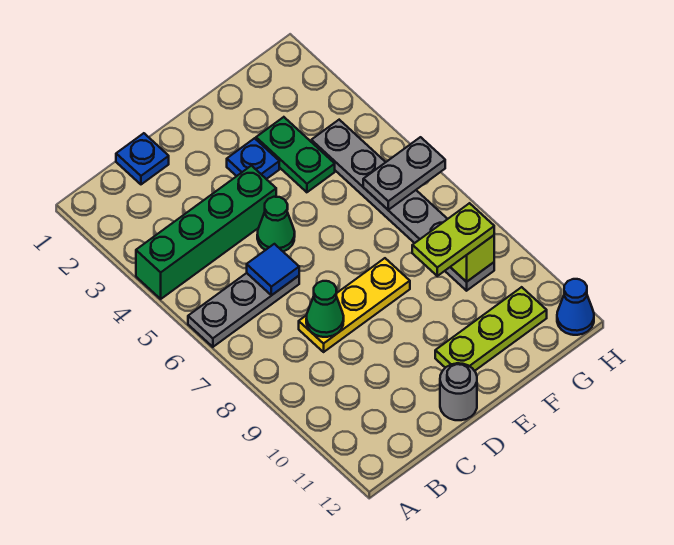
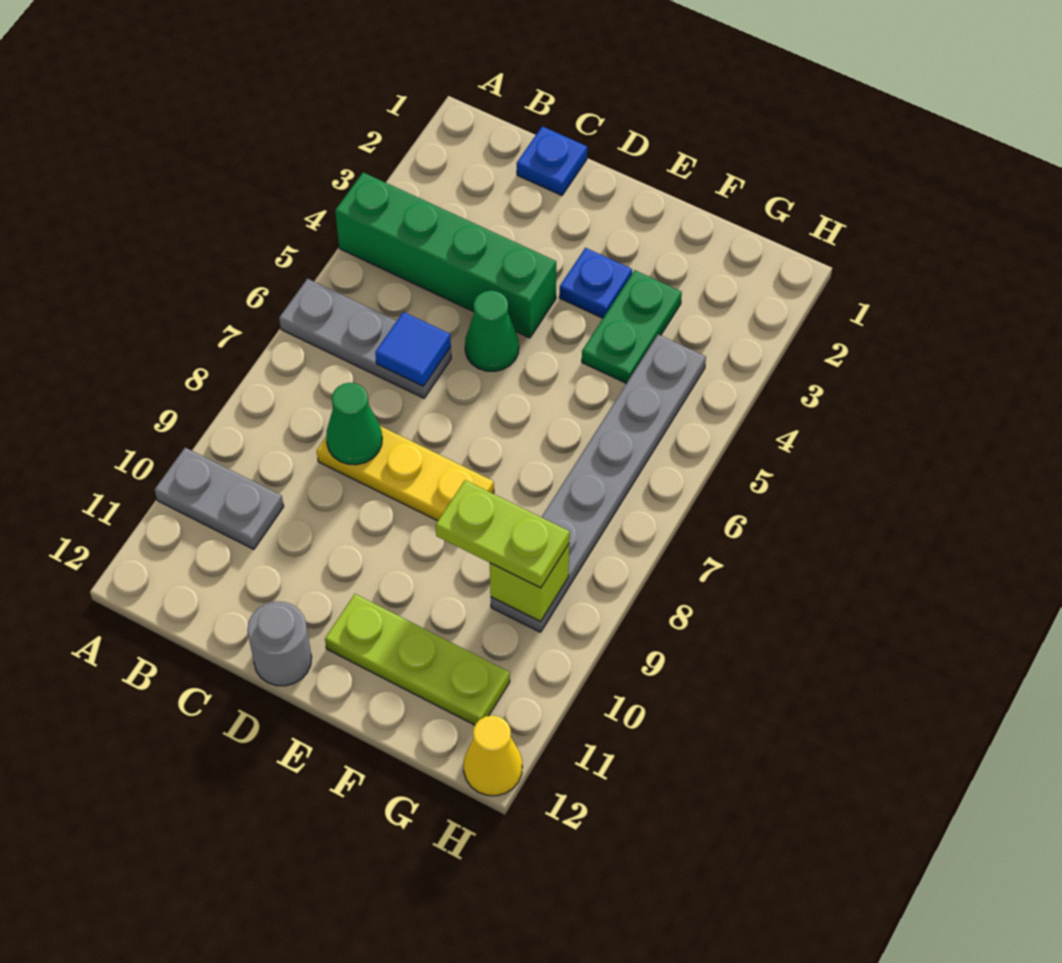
grey plate G6:H6 level 2 -> grey plate A10:B10 level 1
blue cone H12 level 1 -> yellow cone H12 level 1

